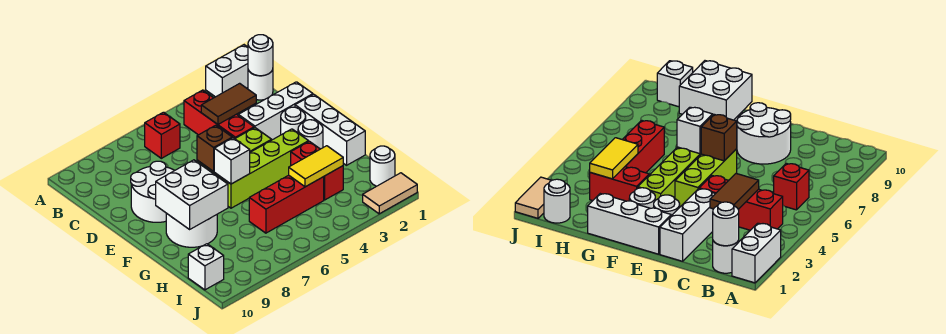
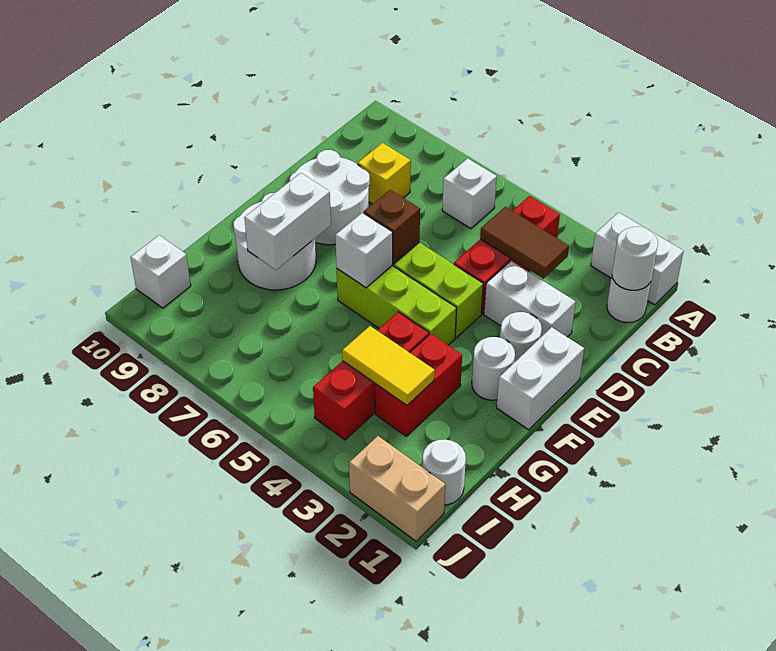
red brick B6 level 1 -> white brick B6 level 1
none -> yellow brick C8 level 1
white brick D1:D3 level 1 -> white brick D2:D3 level 1
white brick E1:G1 level 1 -> white brick E1:F1 level 1
lime brick F3:F6 level 1 -> lime brick F4:F6 level 1
white brick F8:G9 level 2 -> white brick F8:G8 level 2
red brick H4:H6 level 1 -> red brick G4:I4 level 1
tan tile J1:J2 level 1 -> tan brick J1:J2 level 1

